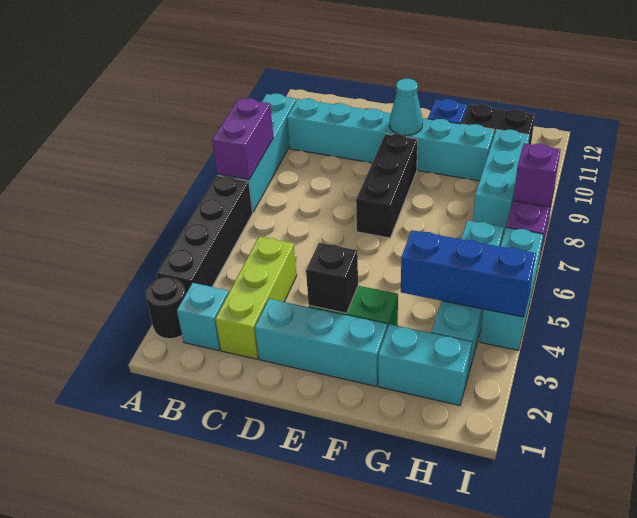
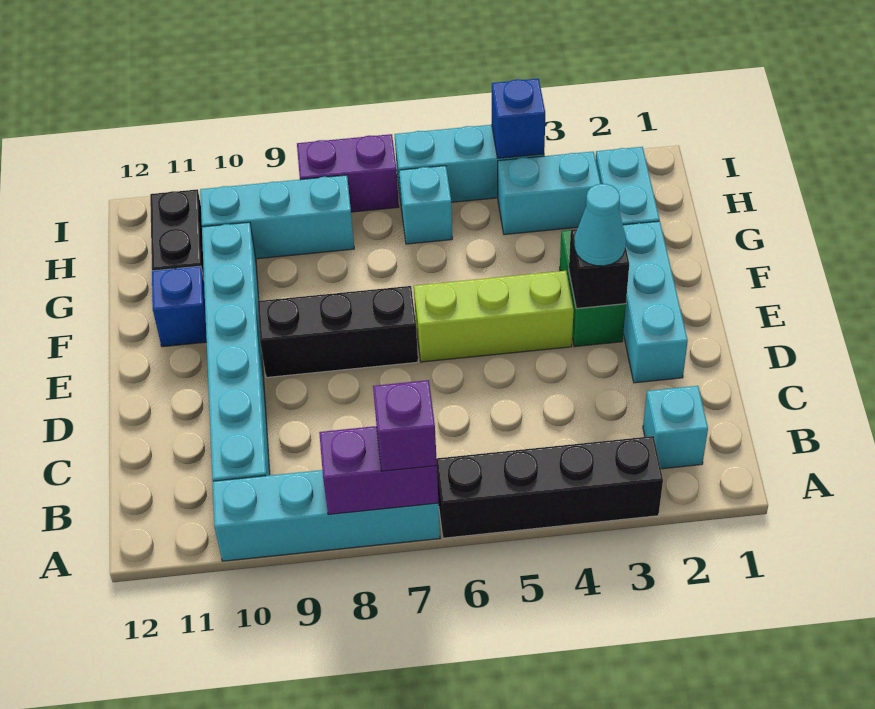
black round brick A2 level 1 -> none
lime brick C2:C4 level 1 -> lime brick E4:E6 level 1
cyan cone E10 level 2 -> cyan cone E3 level 3
blue brick G4:I4 level 2 -> blue brick I4 level 2
purple brick I8 level 2 -> purple brick A7 level 3

